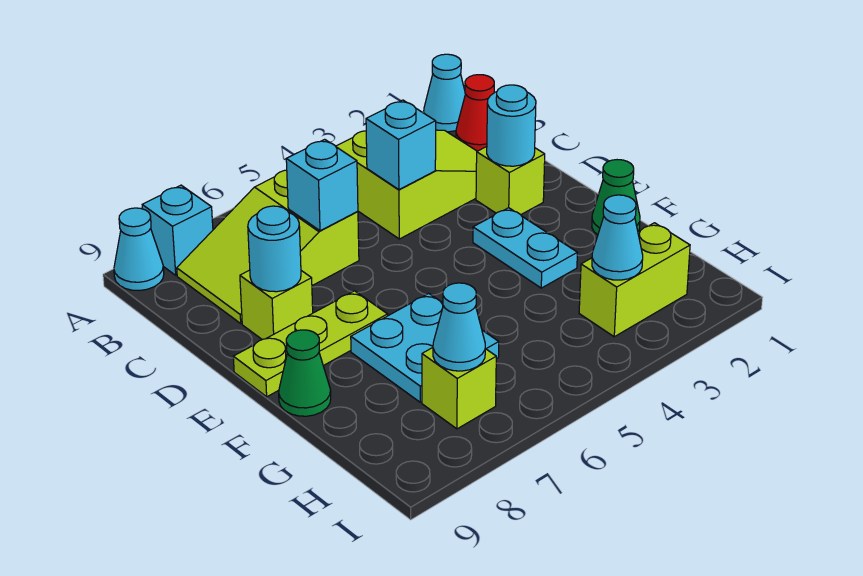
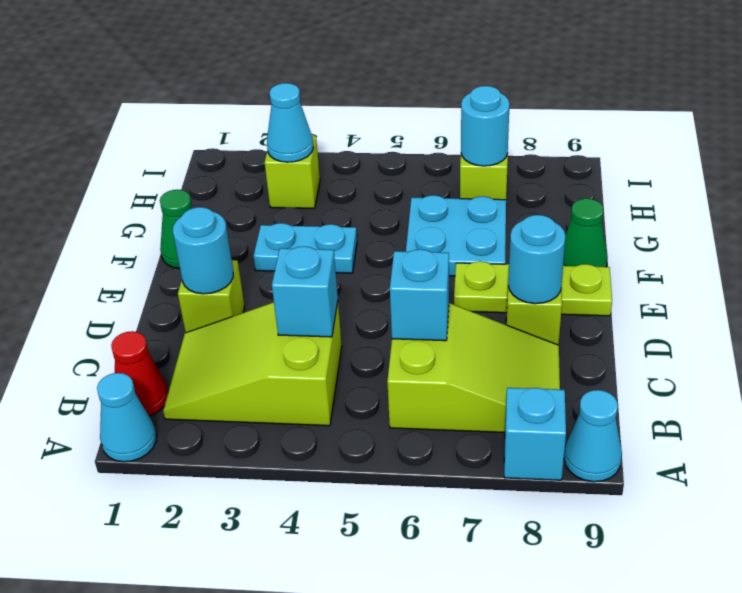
cyan plate E3:F3 level 1 -> cyan plate F3:F4 level 1
lime brick H2:H3 level 1 -> lime brick H3 level 1
cyan cone H7 level 2 -> cyan round brick H7 level 2

